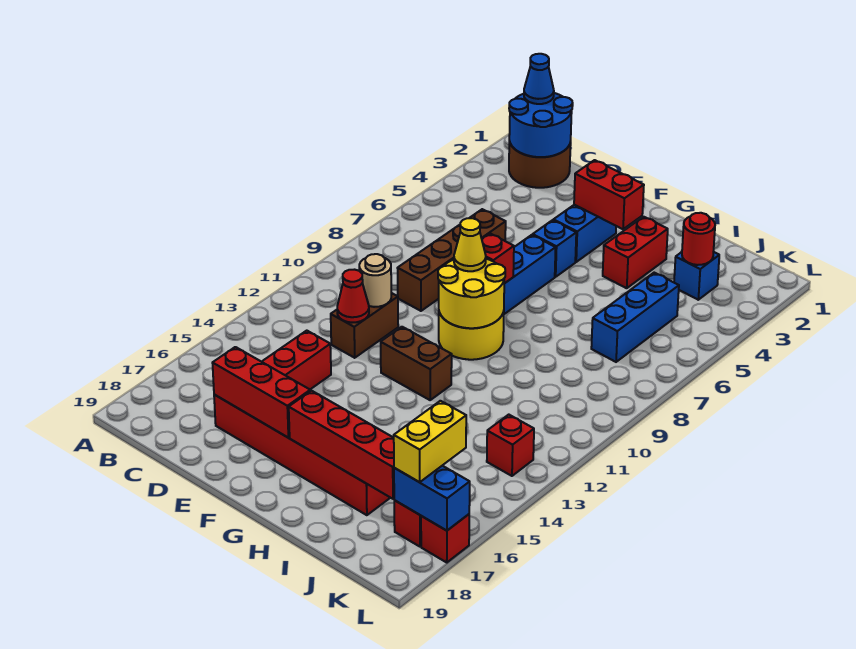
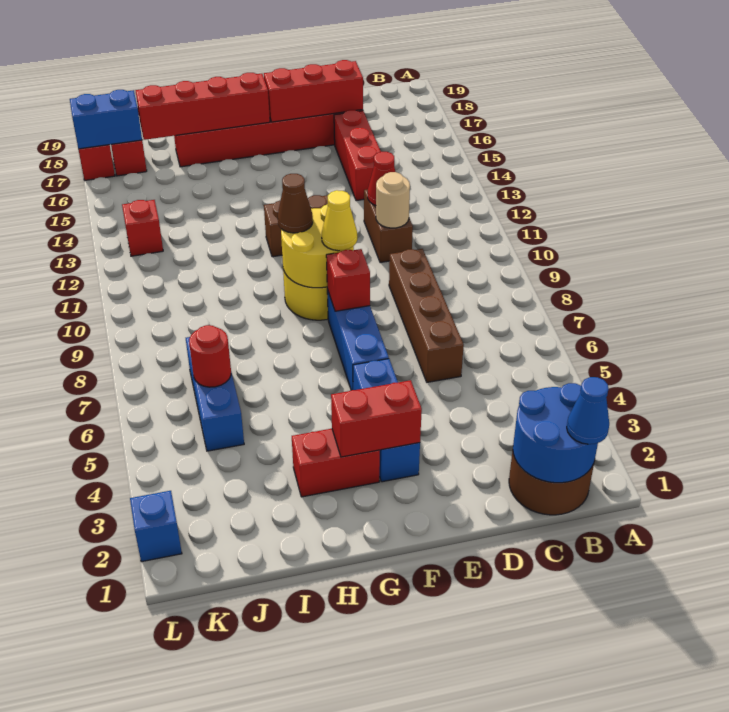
none -> brown cone G10 level 3
red brick H3:H4 level 1 -> red brick G3:H3 level 1
blue brick J3 level 1 -> blue brick L2 level 1
red round brick J3 level 2 -> red round brick J6 level 2
yellow brick K16:K17 level 3 -> none

